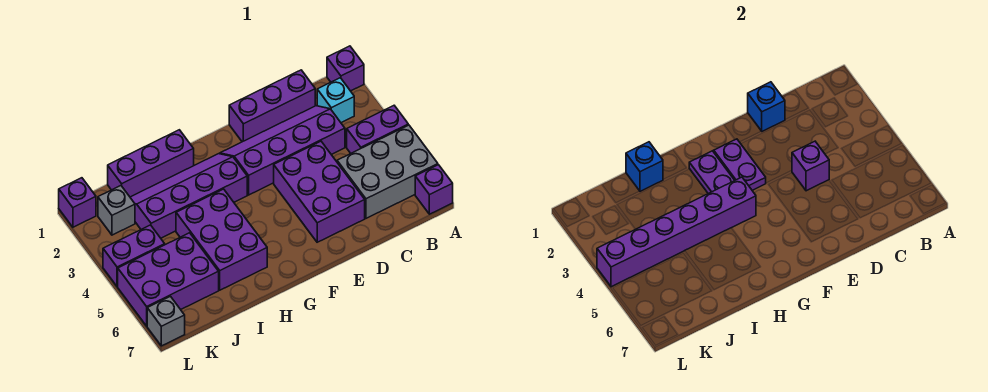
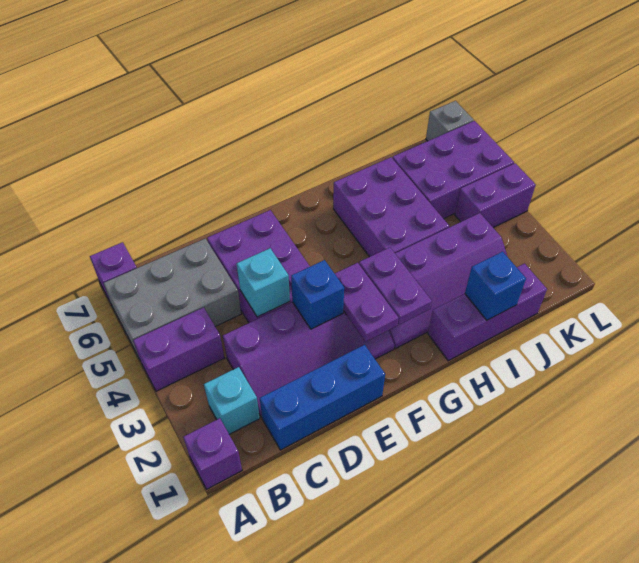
purple brick C1:E1 level 1 -> blue brick C1:E1 level 1
blue brick D1 level 2 -> blue brick E3 level 2
purple brick D4 level 2 -> cyan brick D4 level 2
purple brick G4:L4 level 2 -> none
grey brick K2 level 1 -> none
purple brick L1 level 1 -> none

